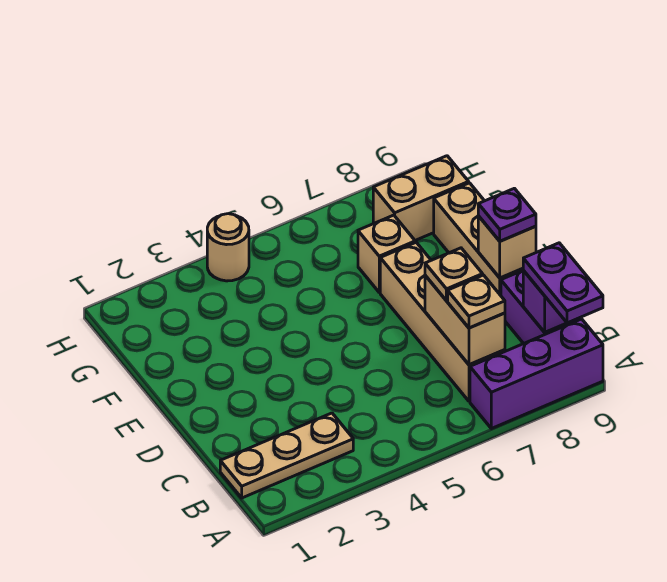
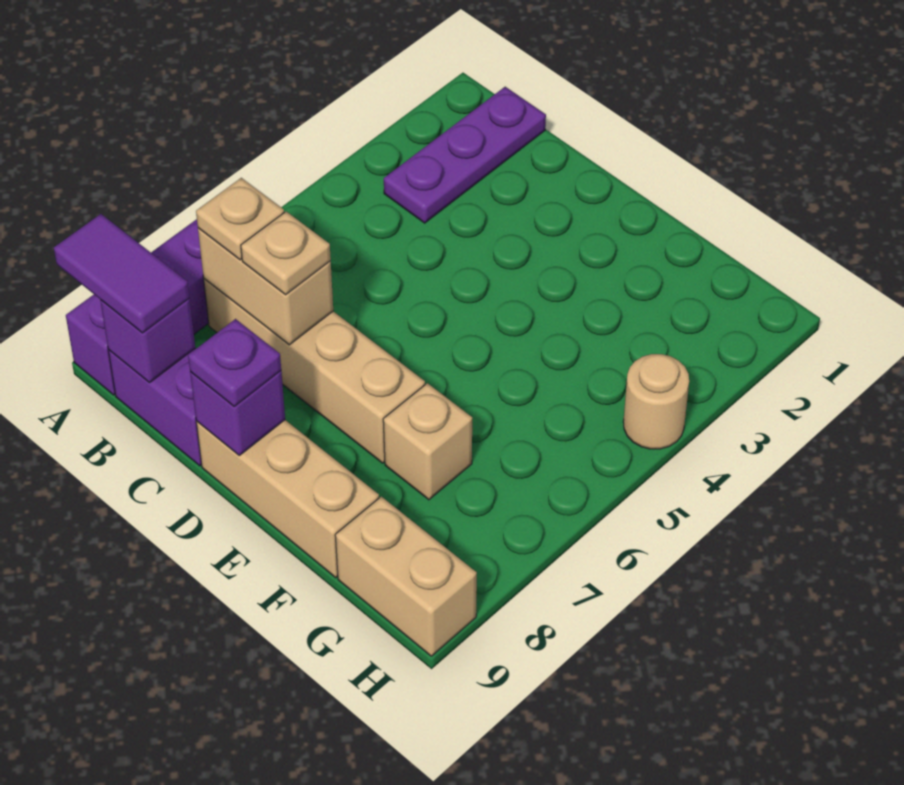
purple plate A9:B9 level 3 -> purple tile A9:B9 level 3
tan plate B1:B3 level 1 -> purple plate B1:B3 level 1
tan brick D9 level 2 -> purple brick D9 level 2
tan brick G8:G9 level 1 -> tan brick G9:H9 level 1

